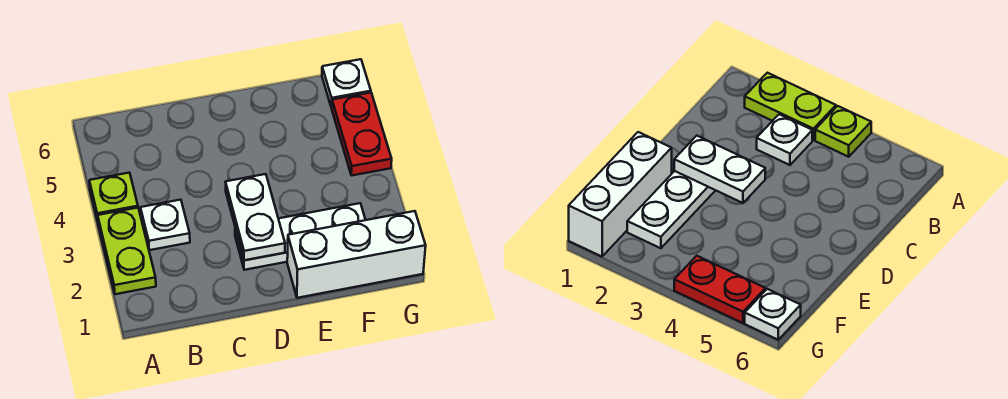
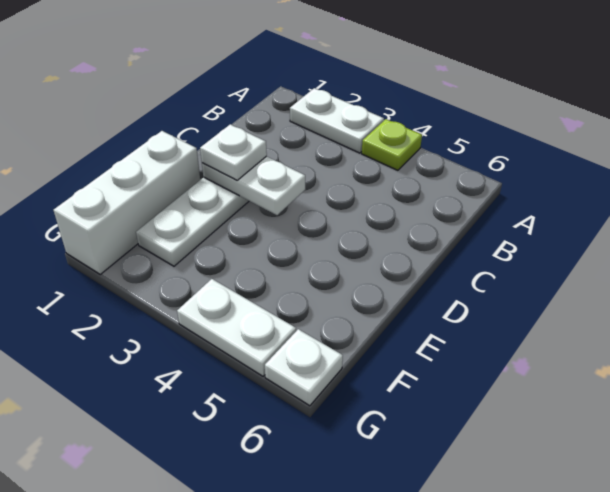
lime plate A2:A3 level 1 -> white plate A2:A3 level 1
white plate B3 level 1 -> white plate D2 level 3
red plate G4:G5 level 1 -> white plate G4:G5 level 1

